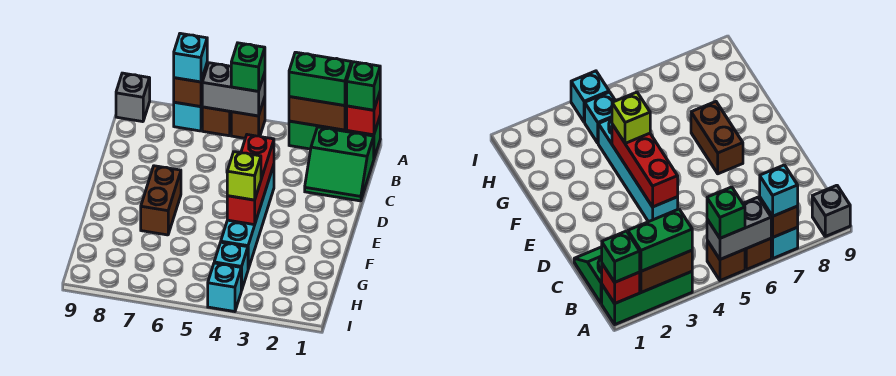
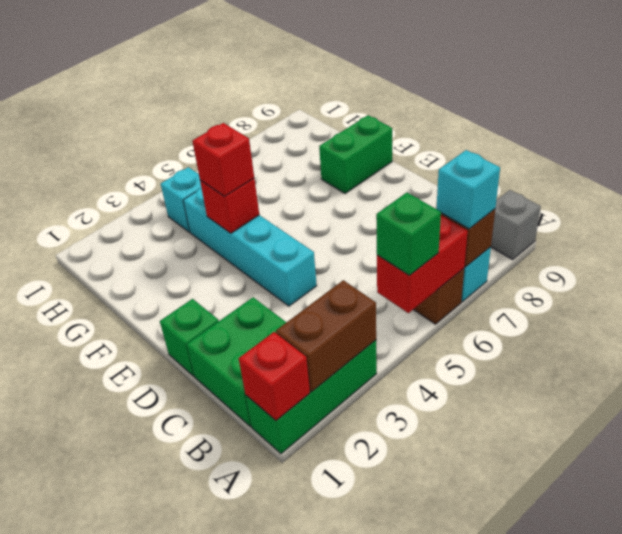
green brick A1 level 3 -> green brick D1 level 1
green brick A2:A3 level 3 -> green brick F8:F9 level 1
brown brick A5 level 1 -> none
grey brick A5:A6 level 2 -> red brick A5:A6 level 2
green slope B1:C2 level 1 top B -> green brick B1:C2 level 1
red brick D4:F4 level 2 -> red brick F4 level 2
brown brick E7:F7 level 1 -> none
lime brick F4 level 3 -> red brick F4 level 3
cyan brick I4 level 1 -> none

